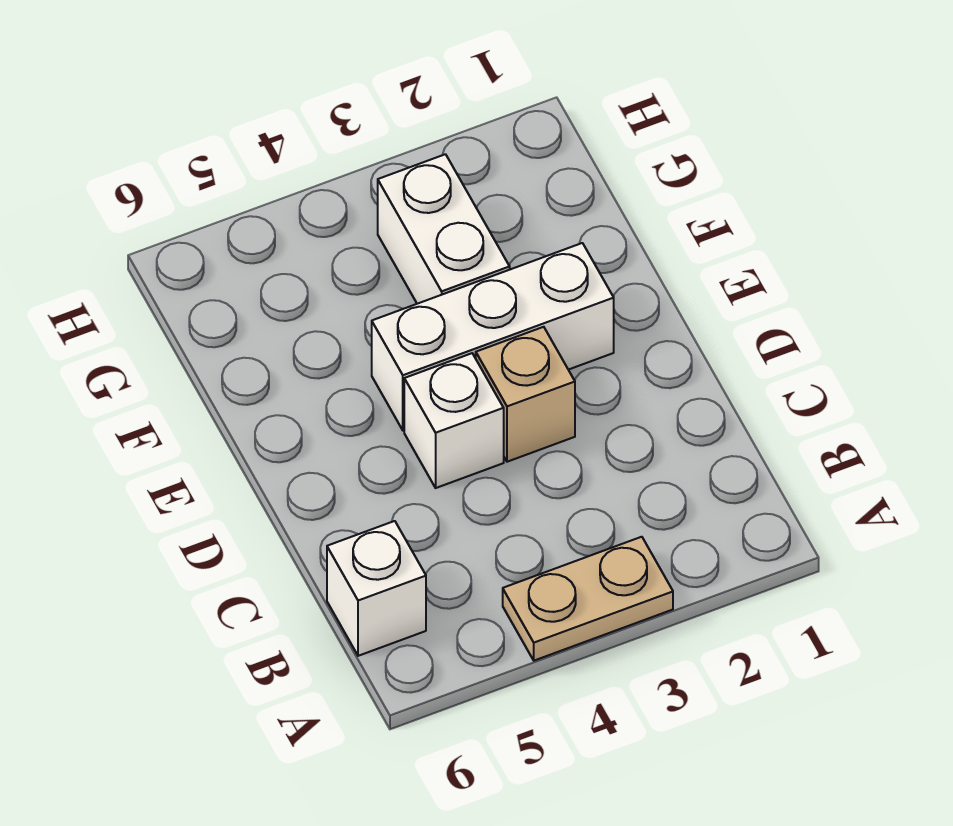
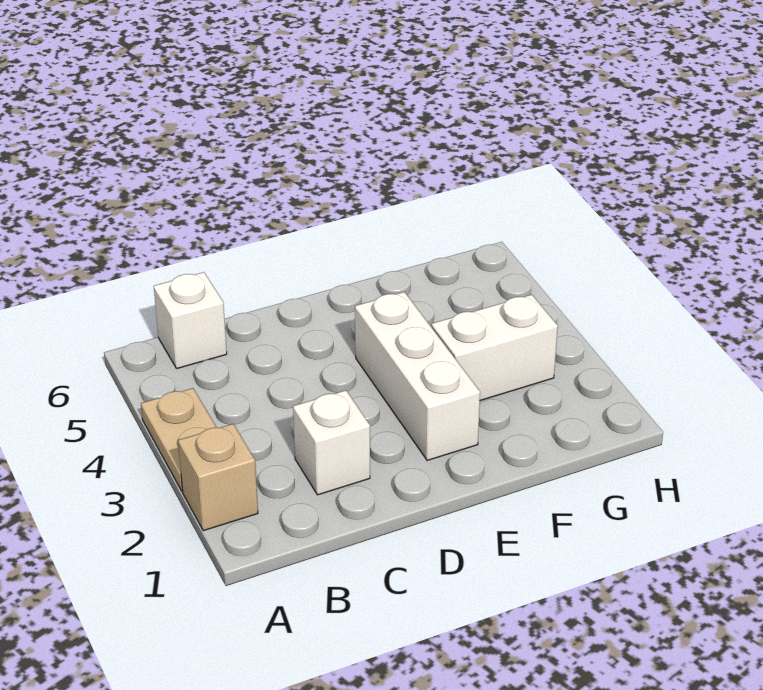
tan brick D3 level 1 -> tan brick A2 level 1
white brick D4 level 1 -> white brick C2 level 1

